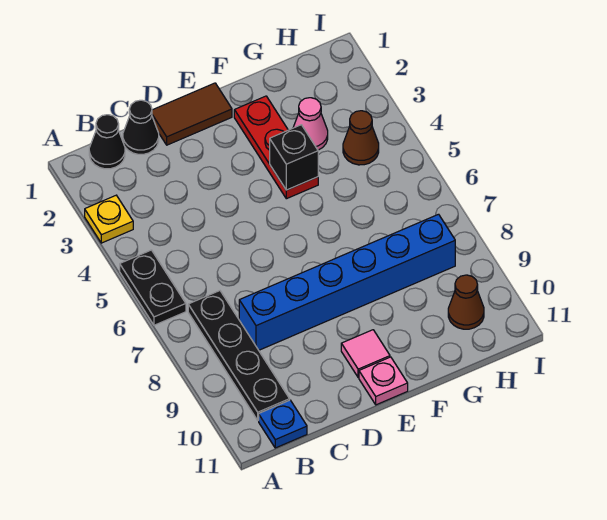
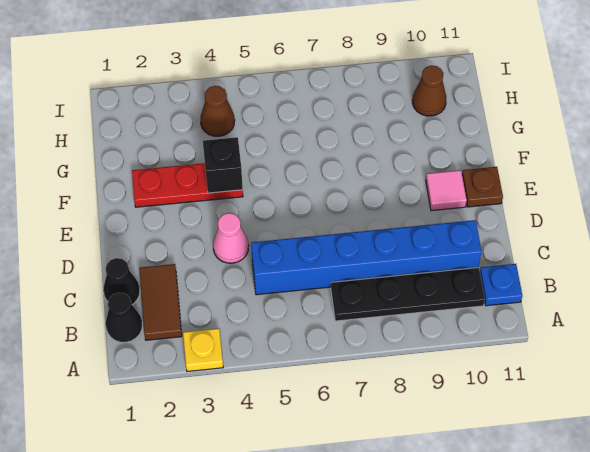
black plate A5:A6 level 1 -> none
blue brick C8:H8 level 1 -> blue brick C5:C10 level 1
brown tile D1:E1 level 1 -> brown tile B2:C2 level 1
pink plate E11 level 1 -> brown plate E11 level 1
pink cone G3 level 1 -> pink cone D4 level 1

